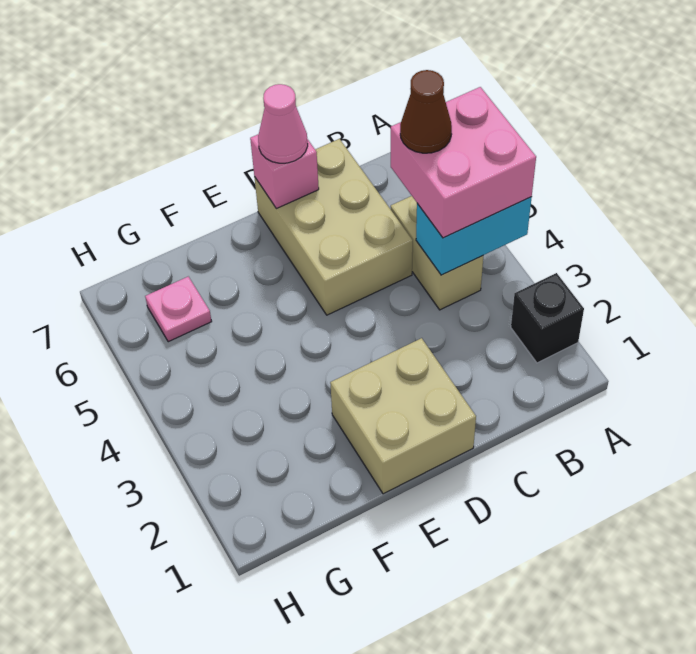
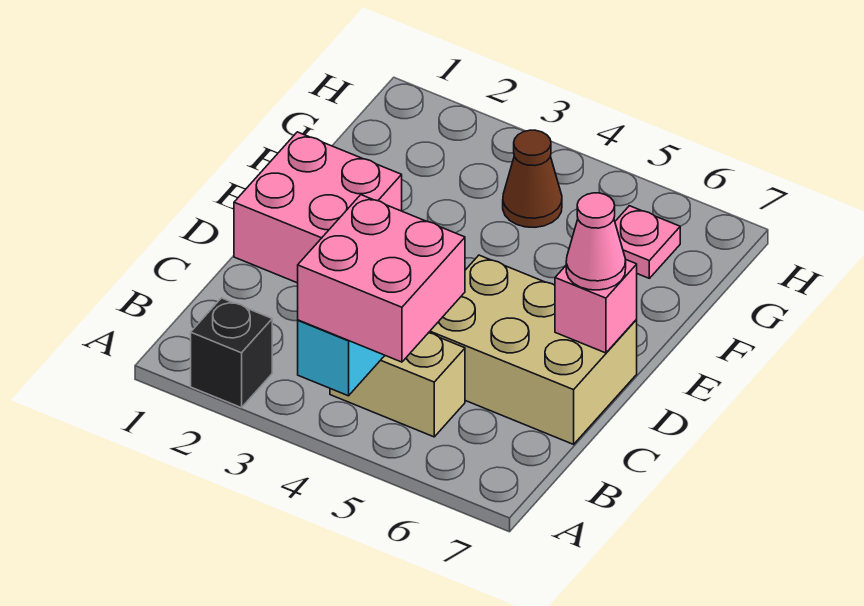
brown cone B5 level 4 -> brown cone G4 level 1
tan brick D1:E2 level 1 -> pink brick D1:E2 level 1

